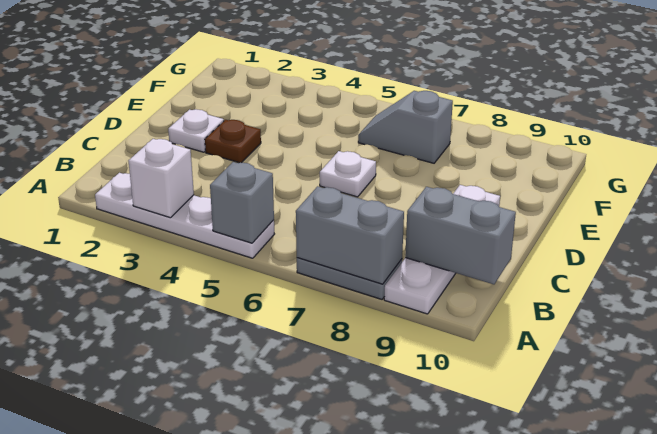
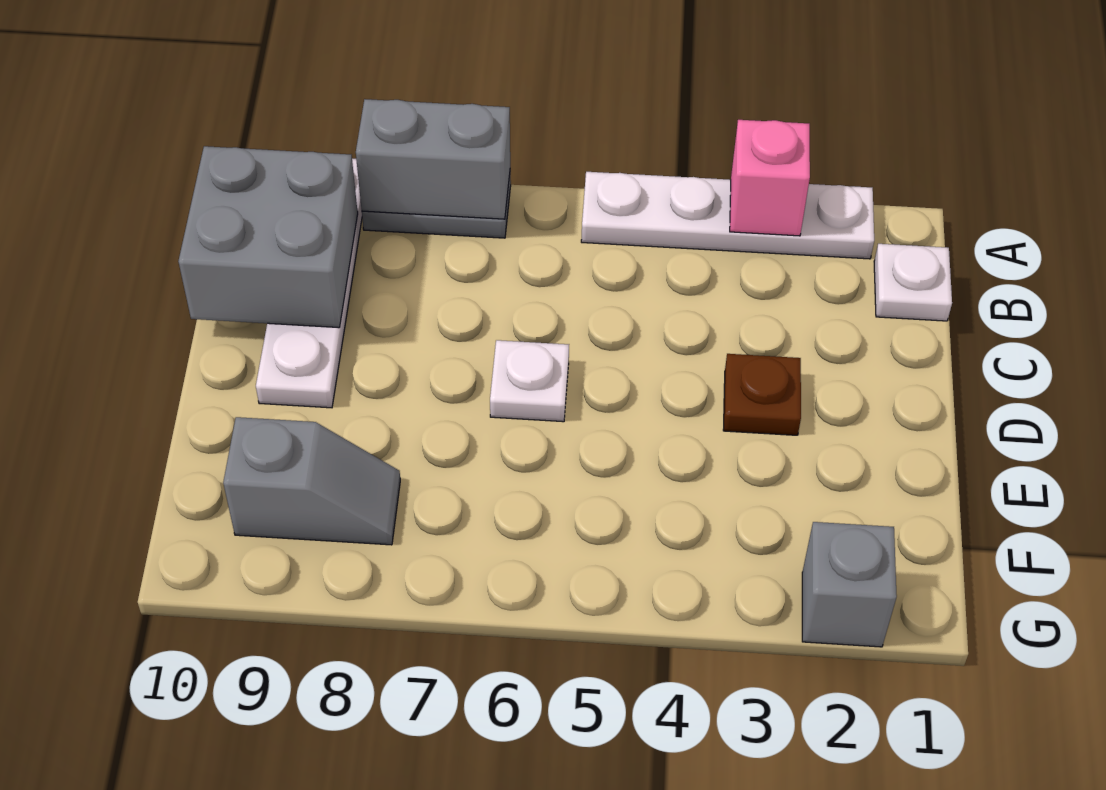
white brick A3 level 2 -> pink brick A3 level 2
grey brick A5 level 2 -> grey brick G2 level 1
grey brick B9:B10 level 2 -> grey brick B9:C10 level 2
white plate D2 level 1 -> white plate B1 level 1
grey slope F6:F7 level 1 top 7 -> grey slope F8:F9 level 1 top 9

